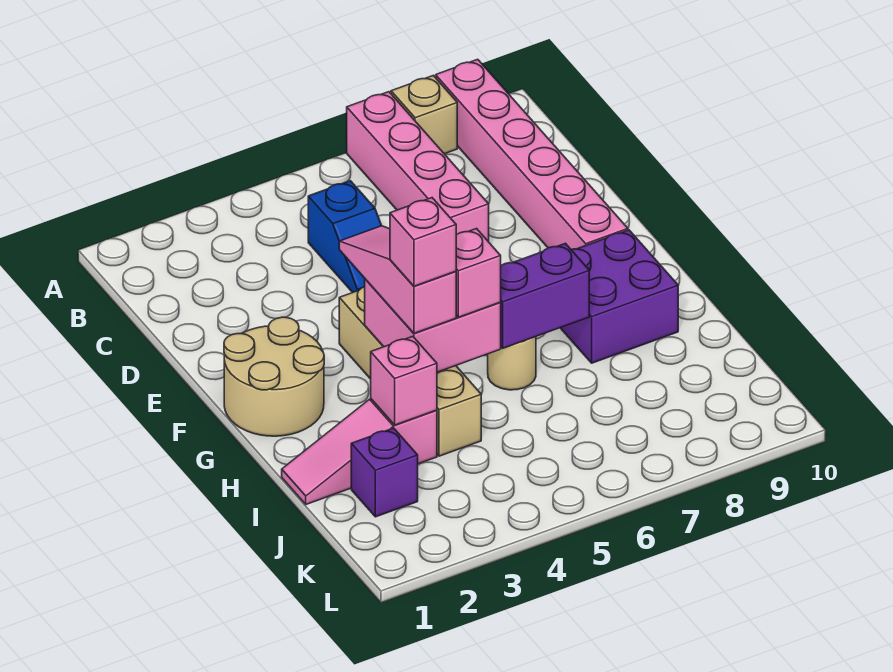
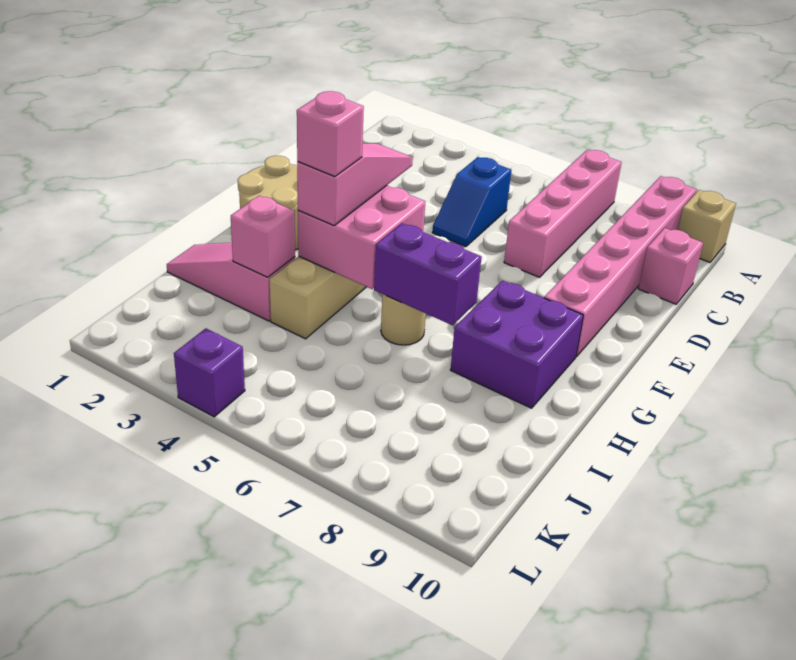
tan brick A8 level 1 -> tan brick A10 level 1
pink brick H5 level 3 -> pink brick C10 level 1
purple brick J2 level 1 -> purple brick L4 level 1

